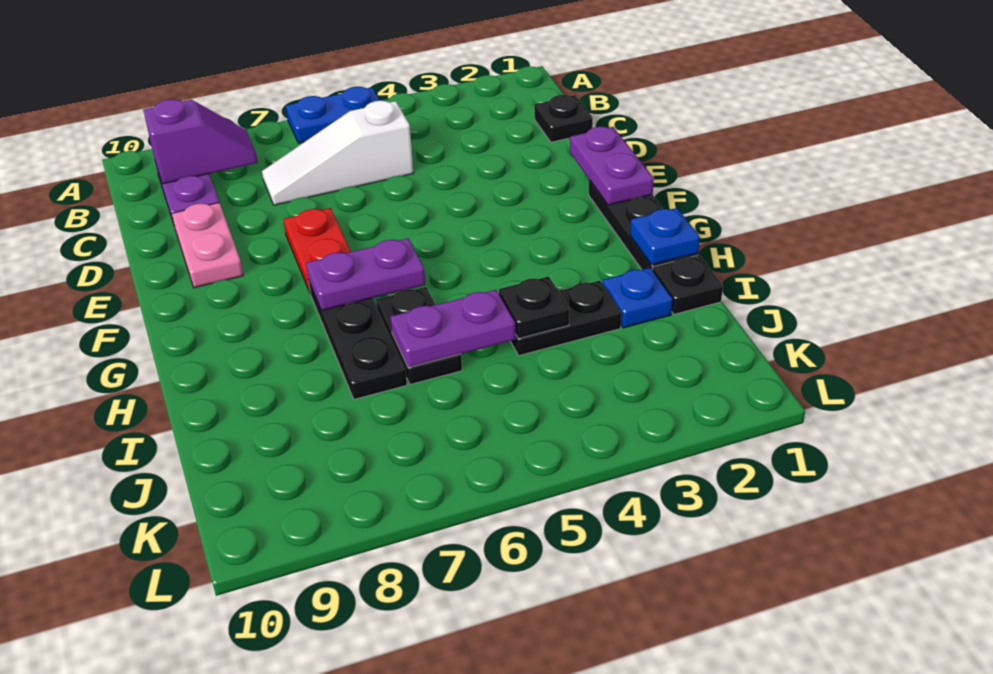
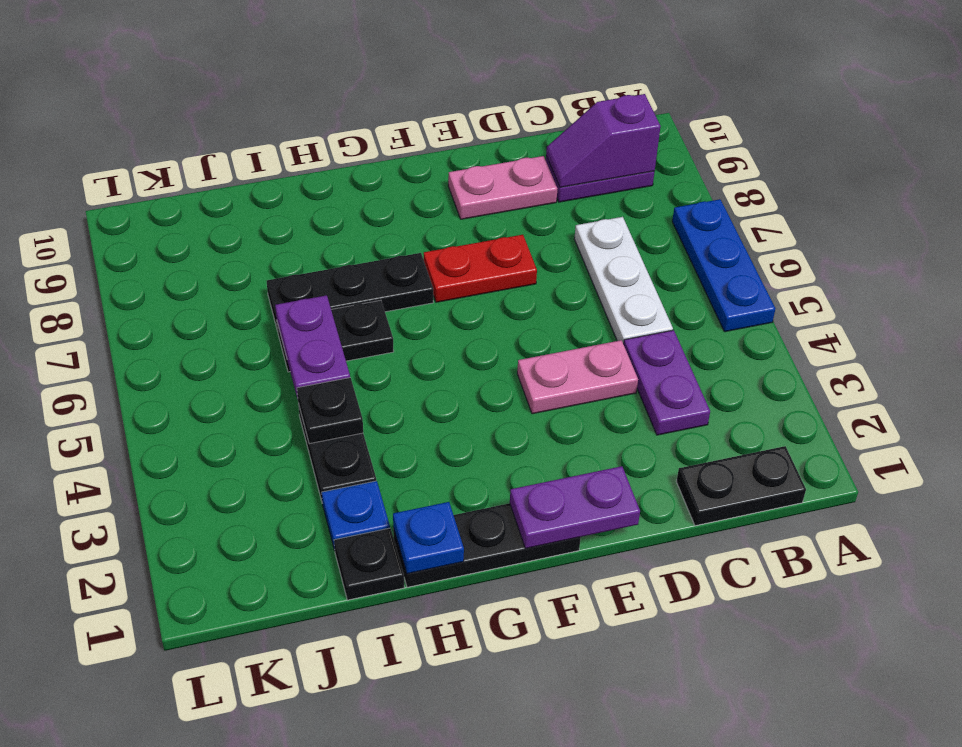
blue plate A5:A6 level 1 -> blue plate A5:A7 level 1
purple slope B8:B9 level 2 top 9 -> purple slope B9:C9 level 2 top B
black plate C1 level 1 -> black plate B1:C1 level 1
white slope C5:C7 level 1 top 5 -> white plate C5:C7 level 1
none -> pink plate D4:E4 level 1
purple plate G6:G7 level 2 -> purple plate C3:C4 level 1

